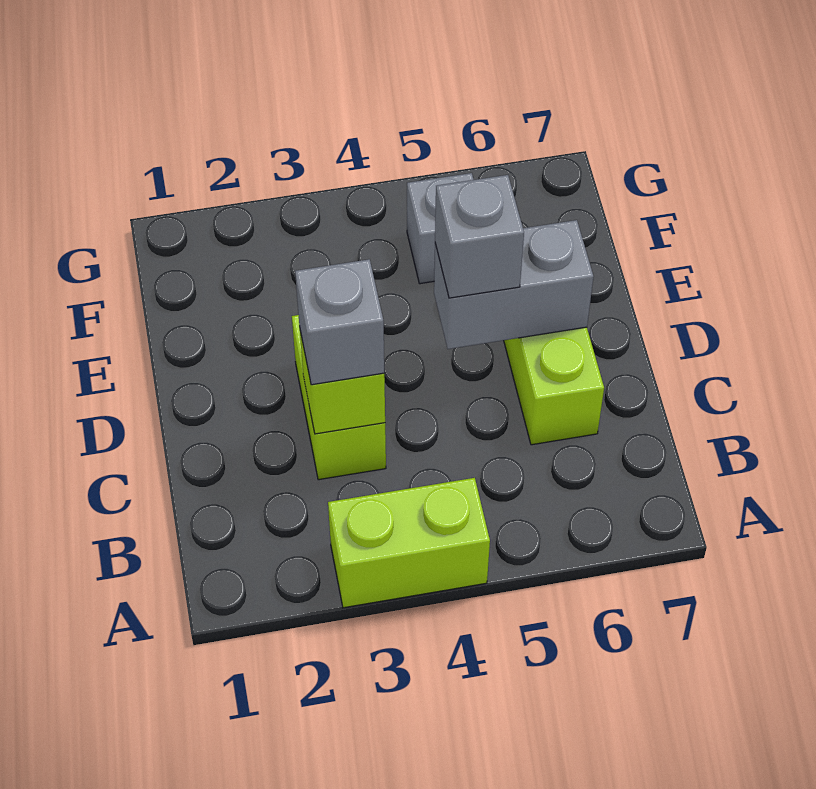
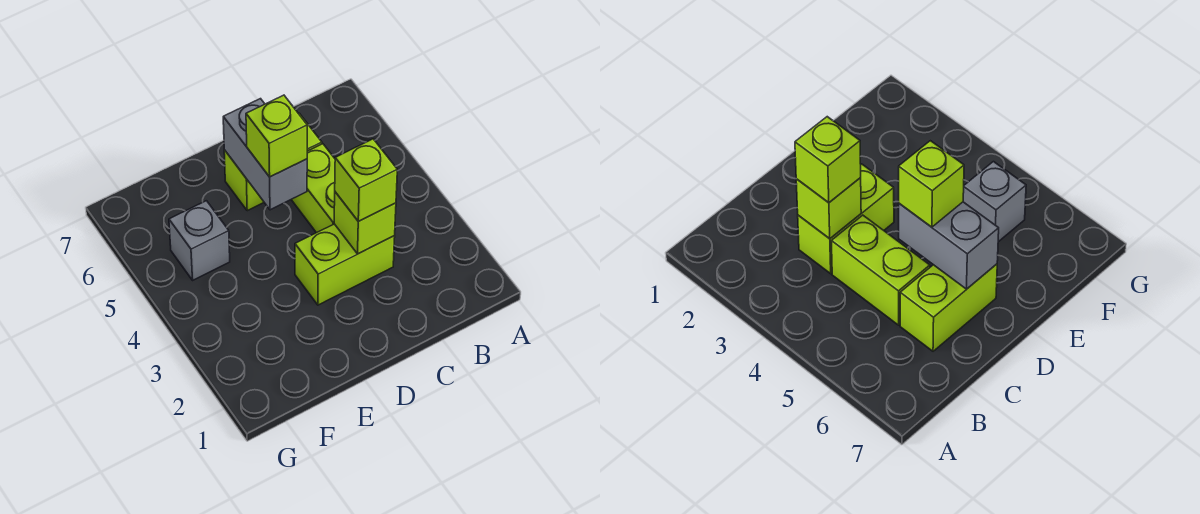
lime brick A3:A4 level 1 -> lime brick C4:C5 level 1
grey brick C3 level 3 -> lime brick C3 level 3
grey brick D5 level 3 -> lime brick D5 level 3

